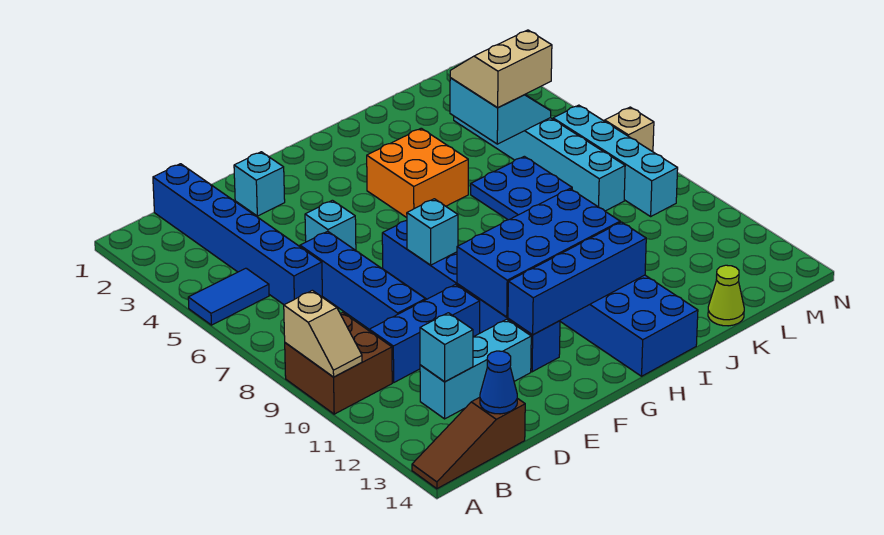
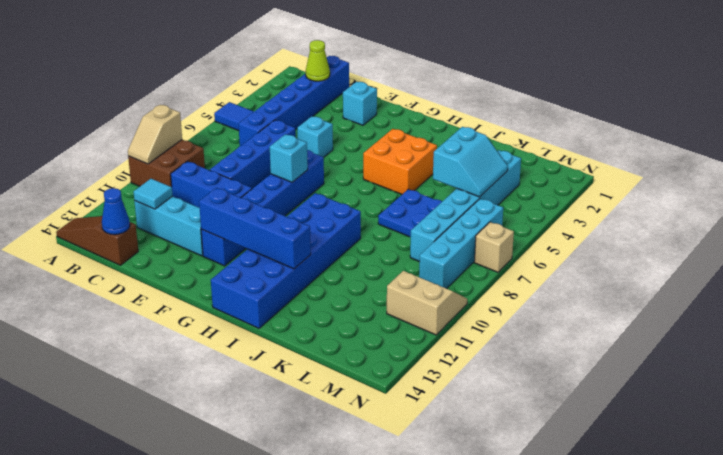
cyan brick C12 level 2 -> cyan tile C12 level 2
blue brick F10:I11 level 2 -> none
tan slope K4:L5 level 3 top 5 -> tan slope M10:N11 level 1 top 11
lime cone K14 level 1 -> lime cone C2 level 2

